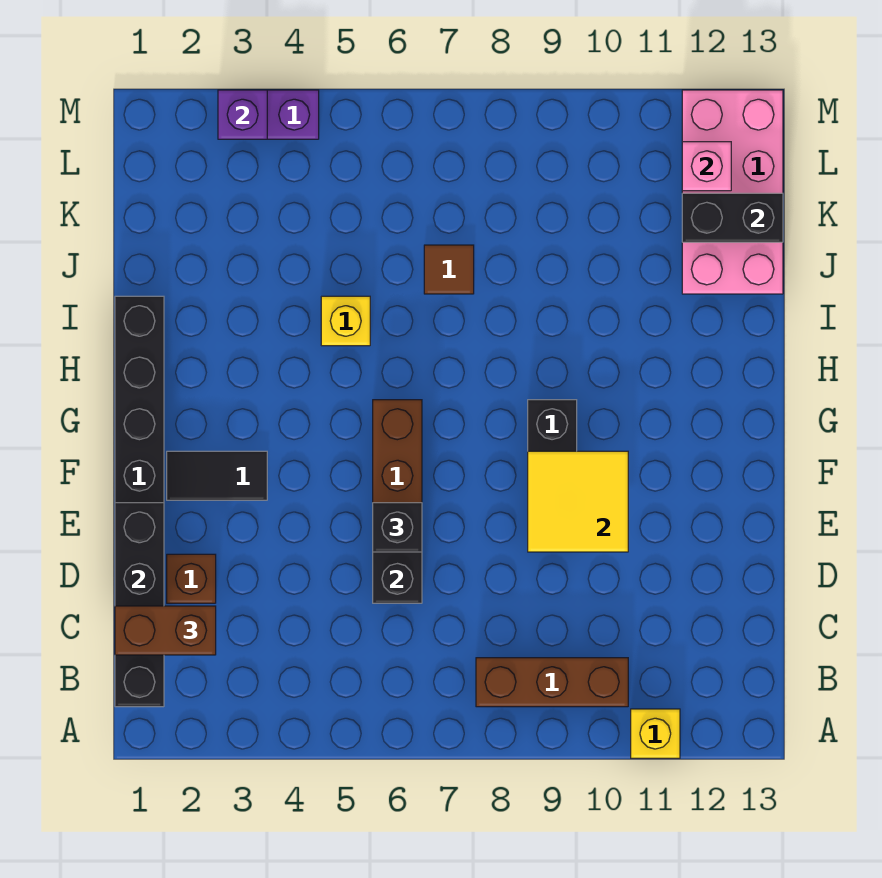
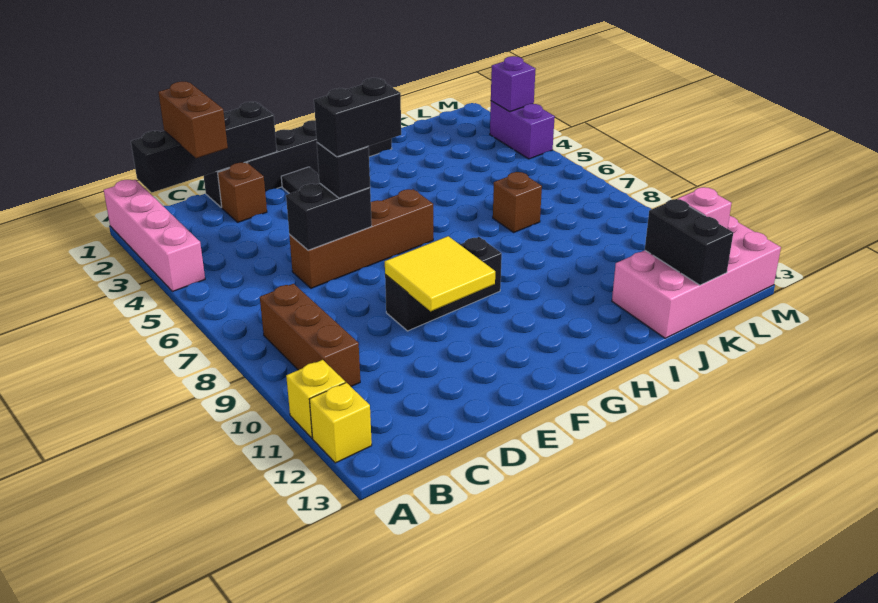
none -> pink brick A1:A4 level 1
none -> black brick E6:F6 level 4
yellow brick I5 level 1 -> yellow brick A12 level 1
brown tile J7 level 1 -> brown brick J7 level 1

